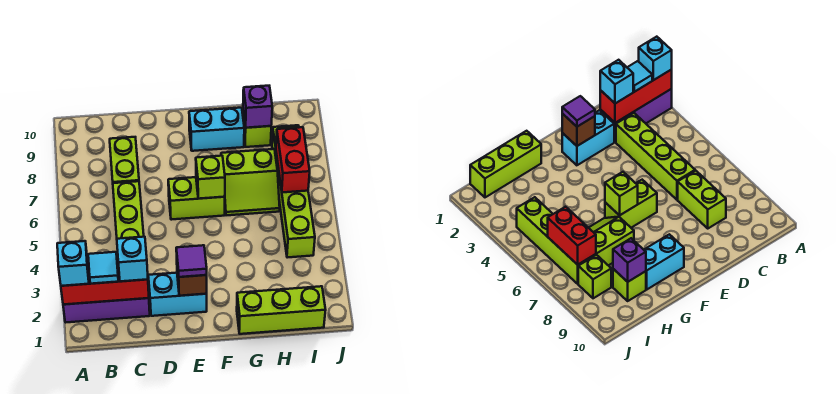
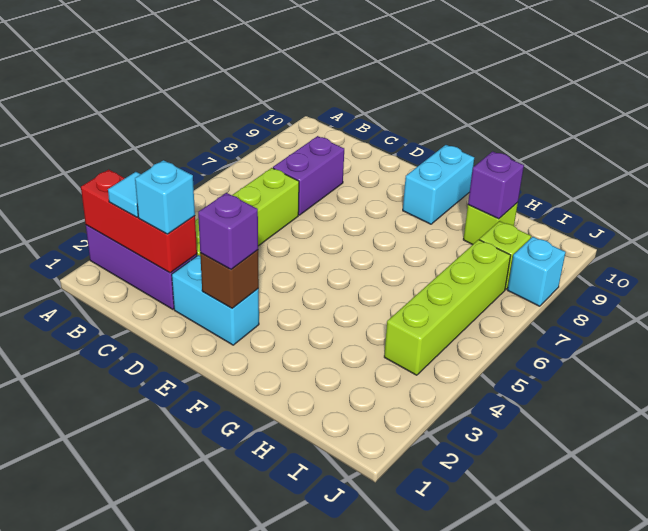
cyan brick A2 level 3 -> cyan brick J8 level 1
lime brick C7:C8 level 1 -> purple brick C7:C8 level 1
purple tile E2 level 3 -> purple brick E2 level 3
lime brick E6:F6 level 1 -> none
lime brick F6 level 2 -> none
cyan brick F9:G9 level 1 -> cyan brick F9:F10 level 1
lime brick G1:I1 level 1 -> none
lime slope G6:H7 level 1 top 7 -> none
red brick I6:I7 level 2 -> none

